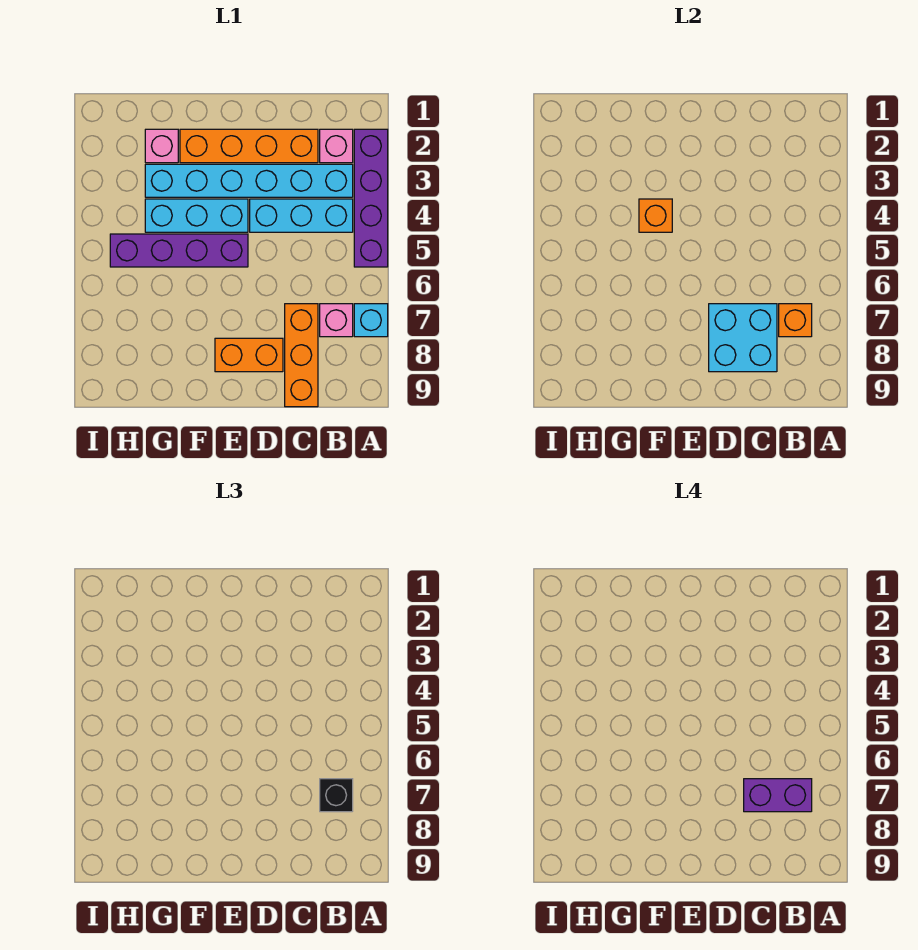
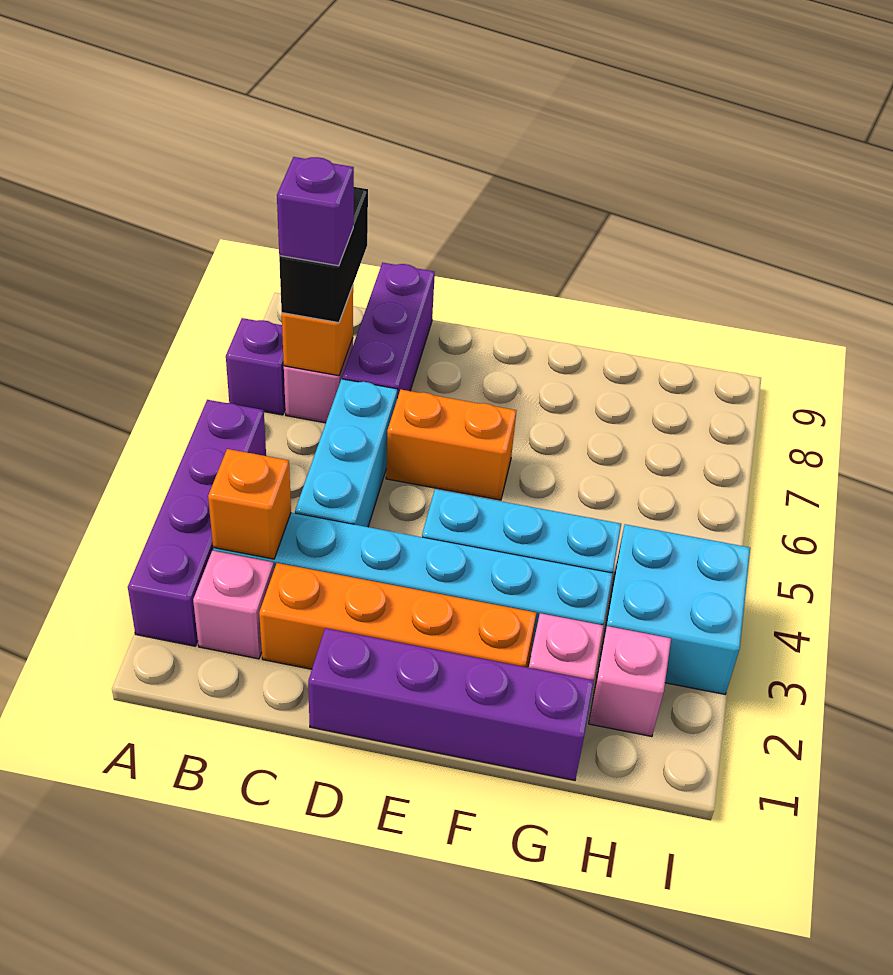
cyan brick A7 level 1 -> purple brick A7 level 1
cyan brick B4:D4 level 1 -> cyan brick C4:C6 level 1
black brick B7 level 3 -> black brick B7:B8 level 3
purple brick B7:C7 level 4 -> purple brick B7 level 4
orange brick C7:C9 level 1 -> purple brick C7:C9 level 1
cyan brick C7:D8 level 2 -> cyan brick H3:I4 level 1
orange brick D8:E8 level 1 -> orange brick D6:E6 level 1
purple brick E5:H5 level 1 -> purple brick D1:G1 level 1
orange brick F4 level 2 -> orange brick B3 level 2
none -> pink brick H2 level 1

